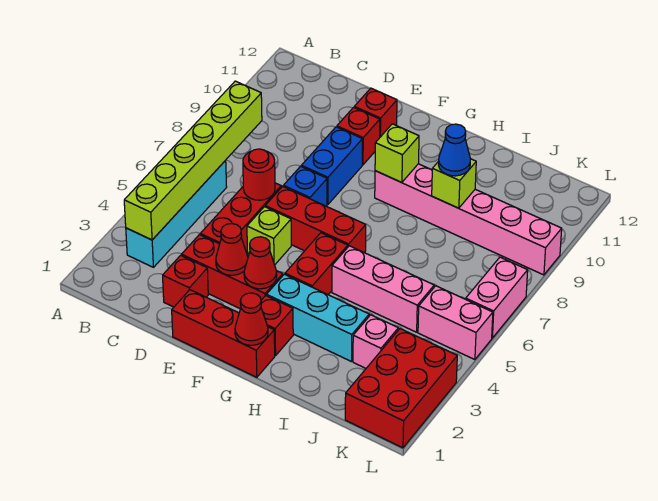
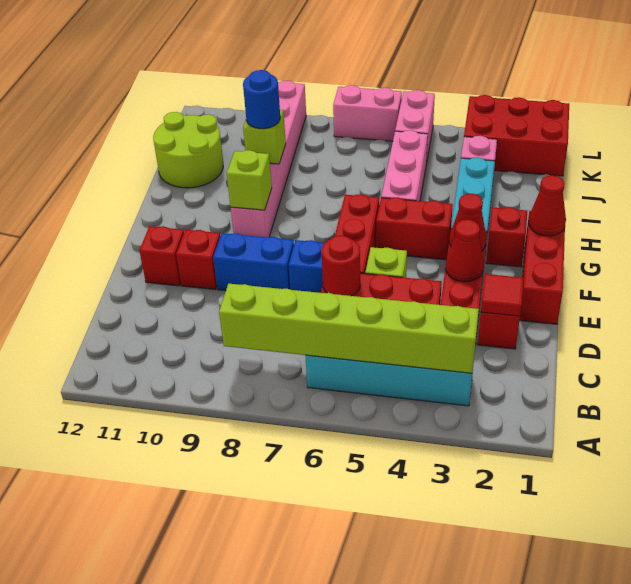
none -> red tile D2 level 2
blue cone I9 level 3 -> blue round brick I9 level 3
none -> lime round brick I11:J12 level 1

